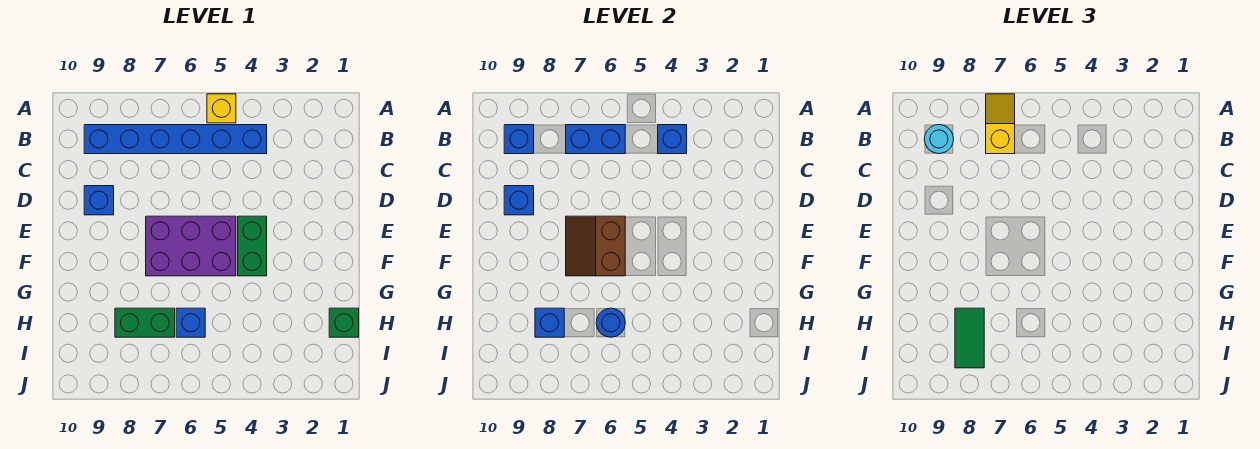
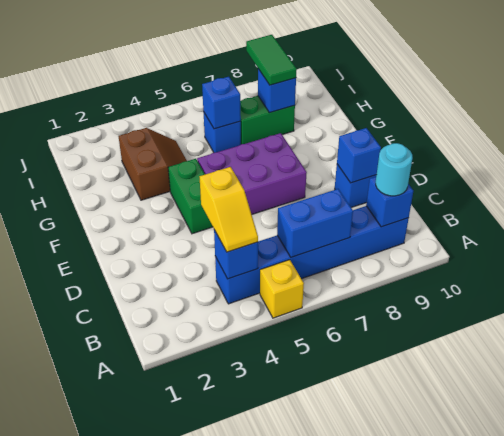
yellow slope A7:B7 level 3 top B -> yellow slope B4:C4 level 3 top C
brown slope E6:F7 level 2 top 6 -> brown slope G3:H4 level 1 top 3
green brick H1 level 1 -> none
blue round brick H6 level 2 -> blue brick H6 level 2

